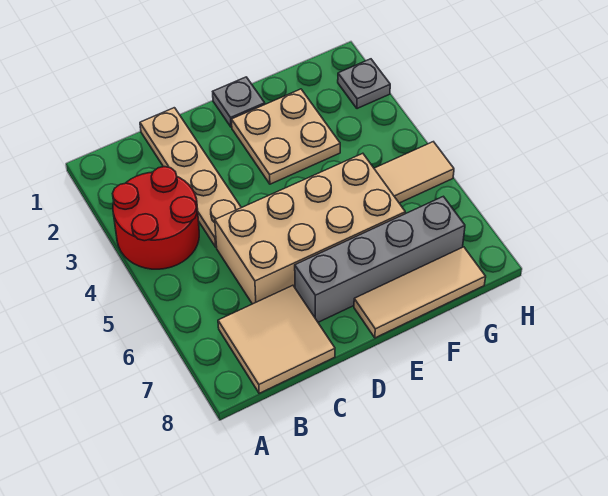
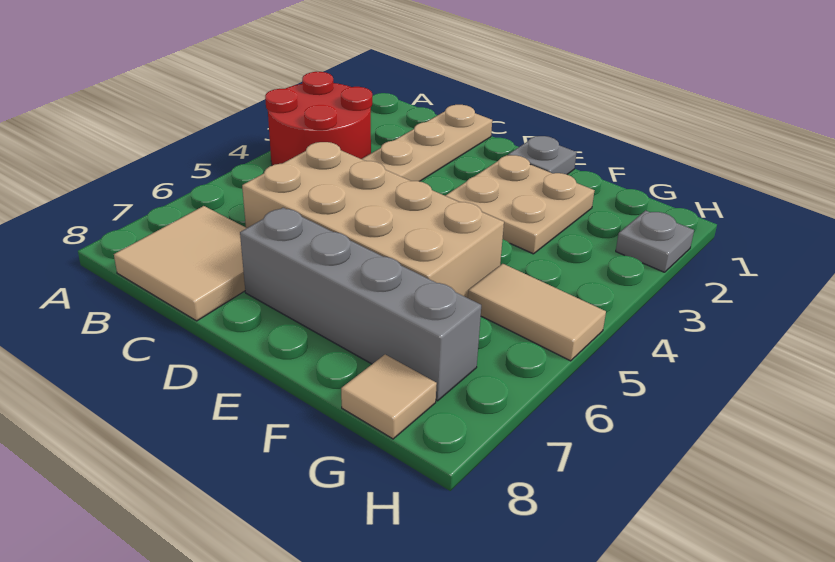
tan tile E8:G8 level 1 -> tan tile G8 level 1

